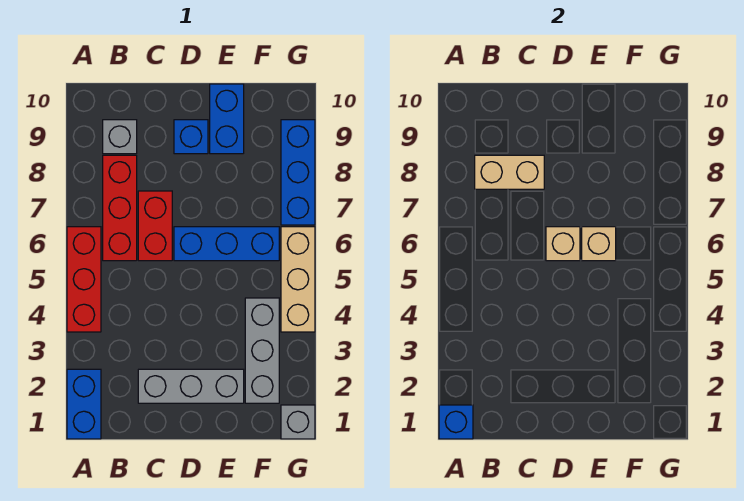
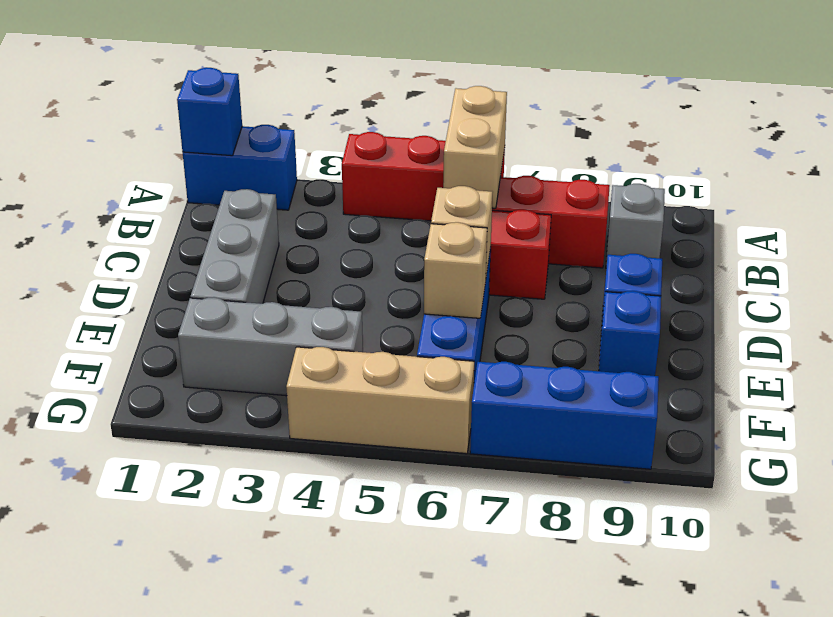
tan brick B8:C8 level 2 -> tan brick A6:B6 level 2
blue brick E9:E10 level 1 -> blue brick E9 level 1
grey brick G1 level 1 -> none

